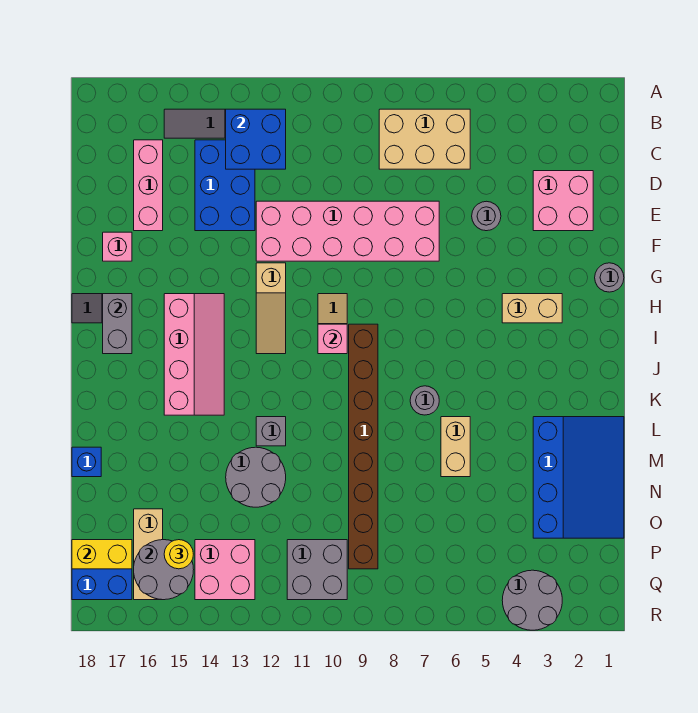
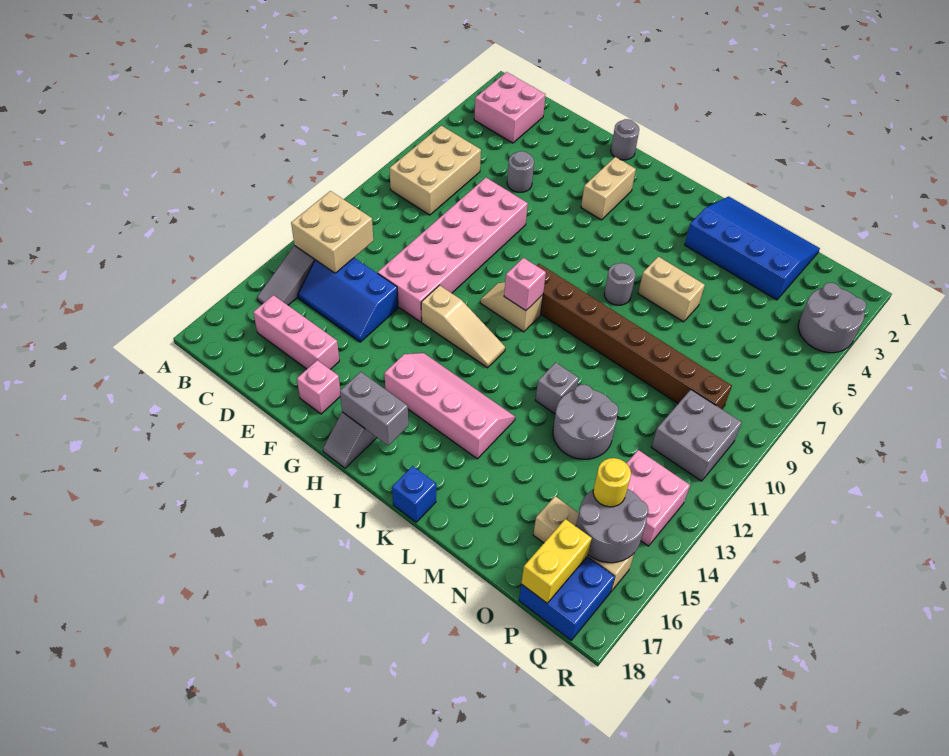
blue brick B12:C13 level 2 -> tan brick B12:C13 level 2
blue brick C13:E14 level 1 -> blue slope C13:E14 level 1 top 13
pink brick D2:E3 level 1 -> pink brick B2:C3 level 1
blue brick M18 level 1 -> blue brick K18 level 1

